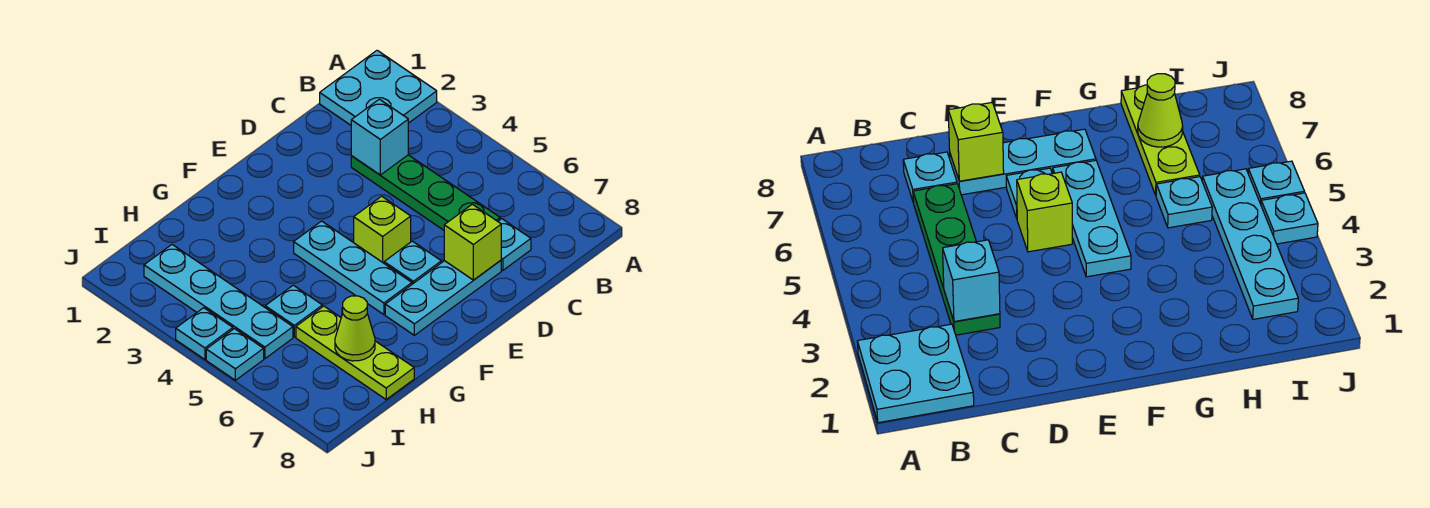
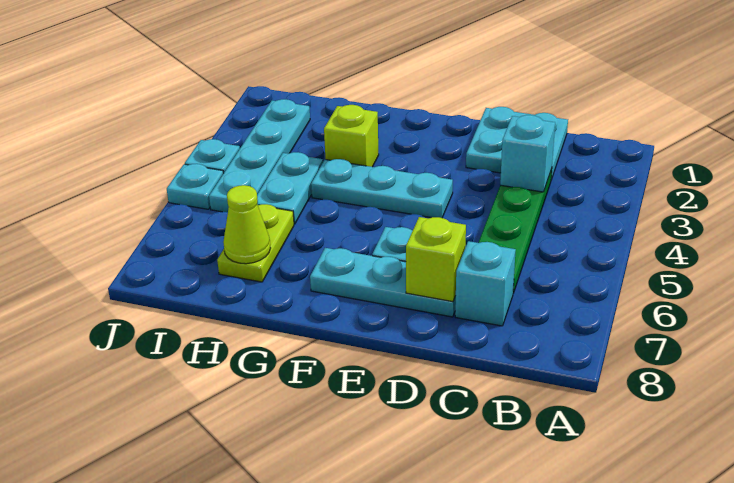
cyan plate A1:B2 level 1 -> cyan plate C1:D2 level 1
cyan plate C7 level 1 -> cyan brick C7 level 1
lime brick E5 level 1 -> lime brick G3 level 1
cyan plate F4:F6 level 1 -> cyan plate E4:G4 level 1
cyan plate H5 level 1 -> cyan plate H4:H5 level 1
lime plate H6:H8 level 1 -> lime plate H6:H7 level 1

